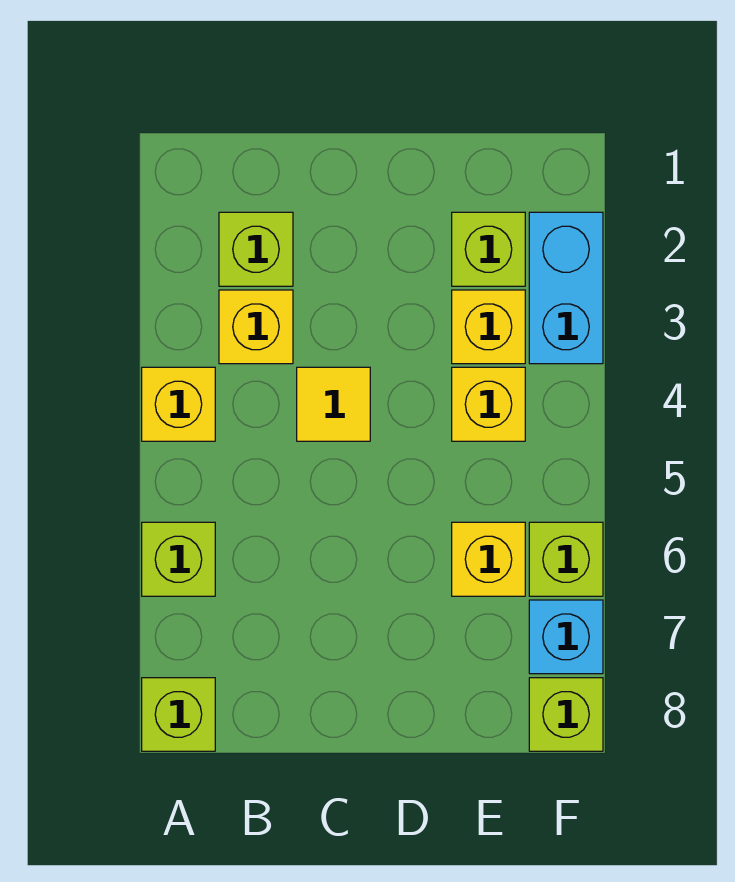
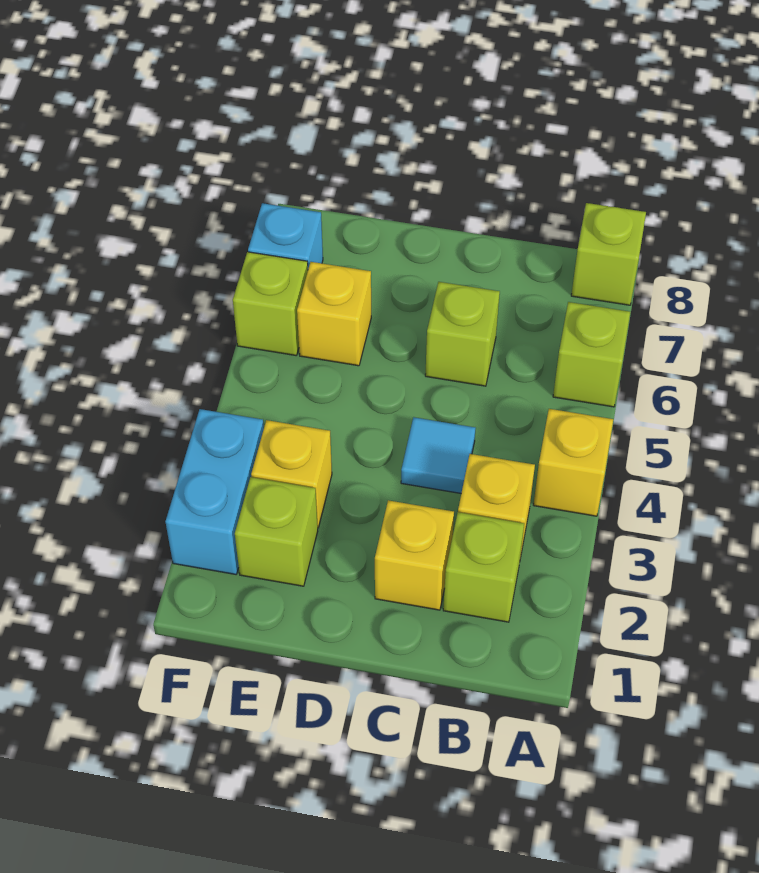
yellow tile C4 level 1 -> cyan tile C4 level 1
yellow brick E4 level 1 -> yellow brick C2 level 1
lime brick F8 level 1 -> lime brick C6 level 1

